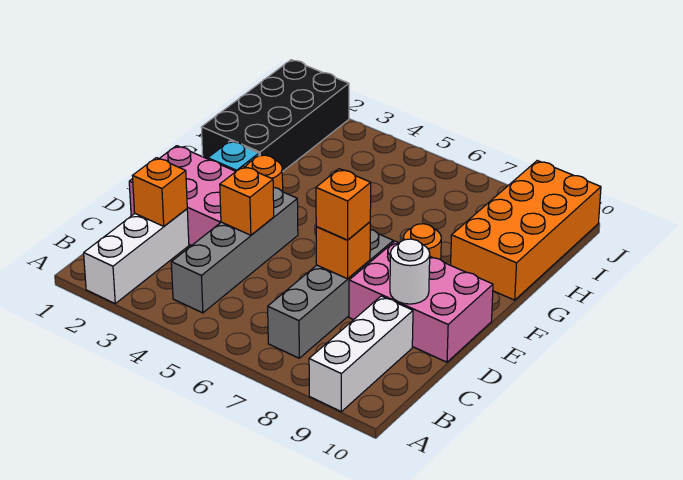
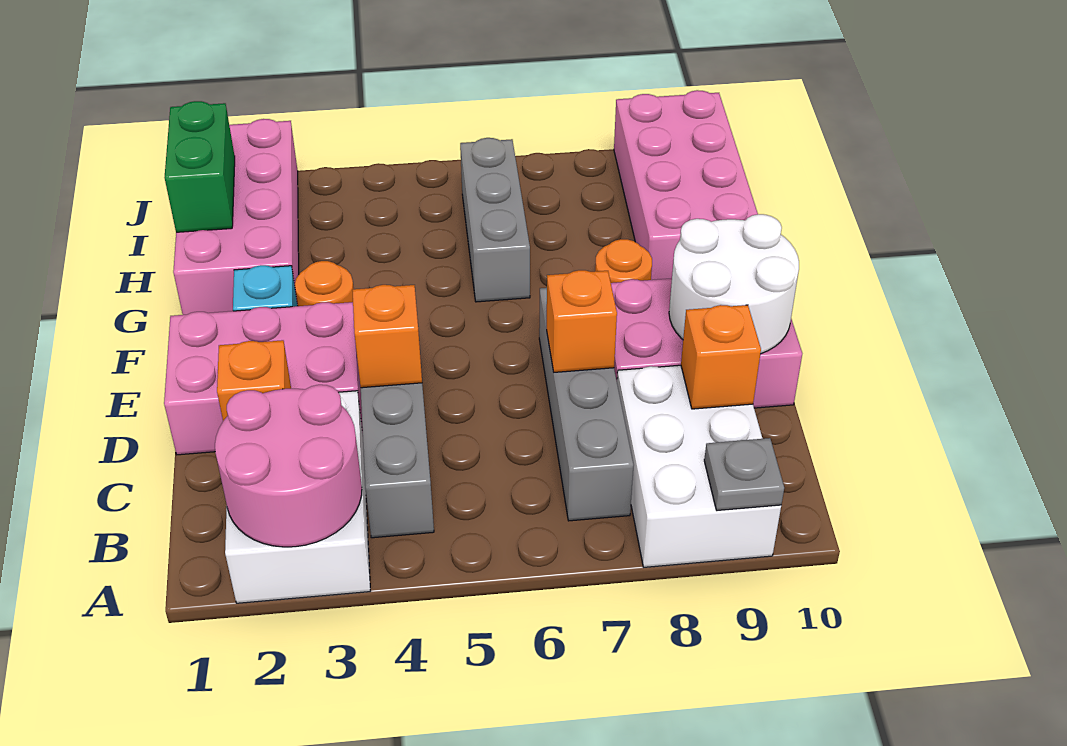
white brick A2:C2 level 1 -> white brick A2:C3 level 1
none -> pink round brick A2:B3 level 2
white brick A9:C9 level 1 -> white brick A8:C9 level 1
none -> grey plate A9 level 2
orange brick D7 level 3 -> orange brick C9 level 2
white round brick D9 level 2 -> white round brick D9:E10 level 2
black brick G1:J2 level 1 -> pink brick G1:J2 level 1
none -> grey brick G6:I6 level 1
orange brick G9:J10 level 1 -> pink brick G9:J10 level 1
none -> green brick H1:I1 level 2

